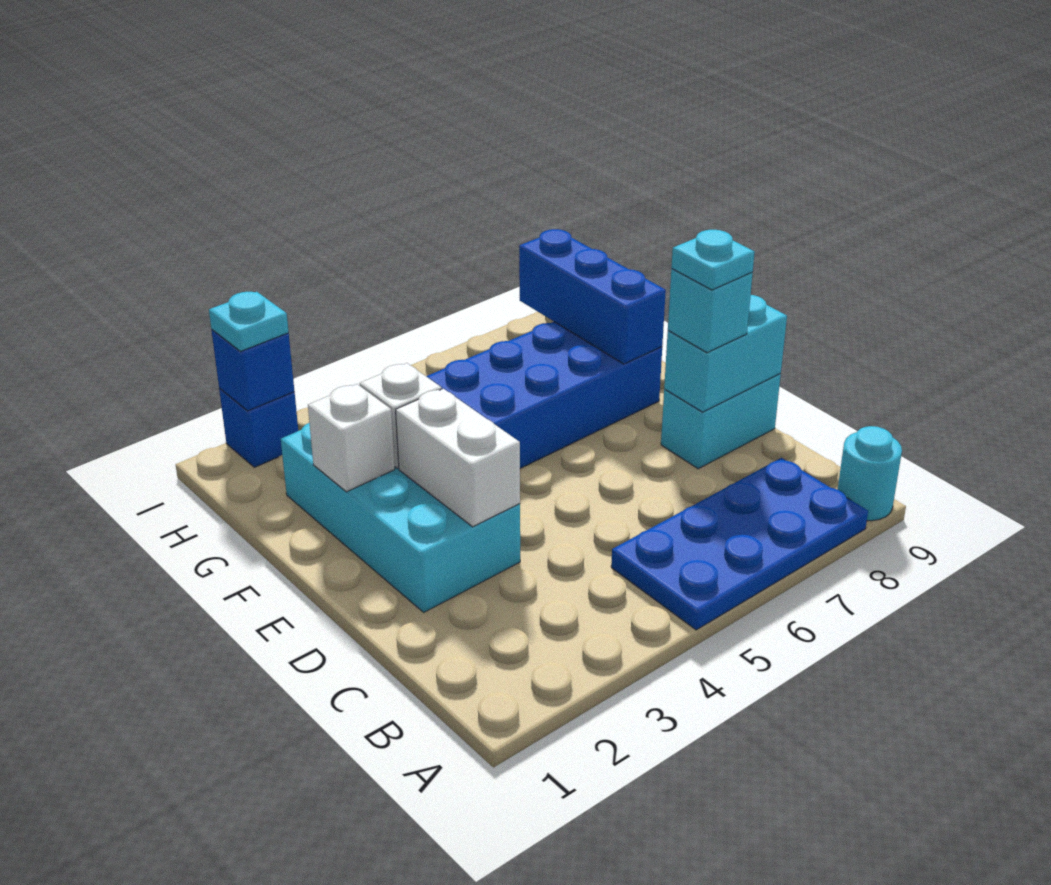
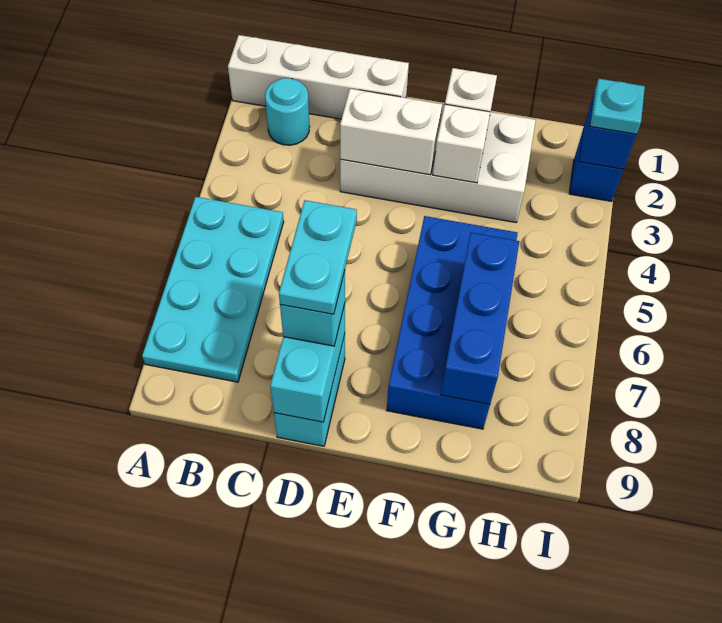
none -> white brick A1:D1 level 1
blue plate A5:B8 level 1 -> cyan plate A5:B8 level 1
cyan round brick A9 level 1 -> cyan round brick B2 level 1
cyan brick D2:G3 level 1 -> white brick D2:G3 level 1
cyan plate D8 level 4 -> cyan plate D7:D8 level 4
blue brick F8:H8 level 2 -> blue brick G6:G8 level 2

